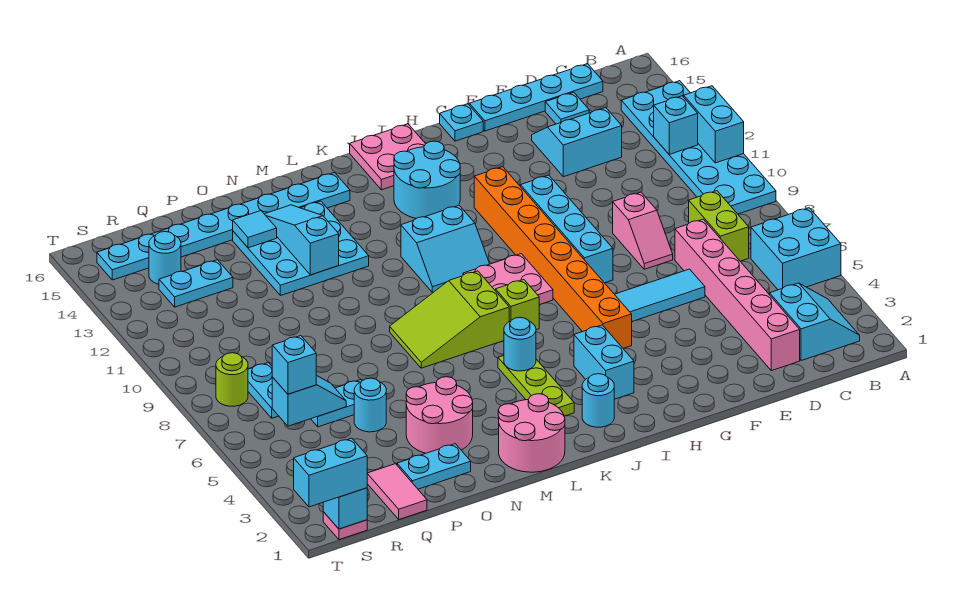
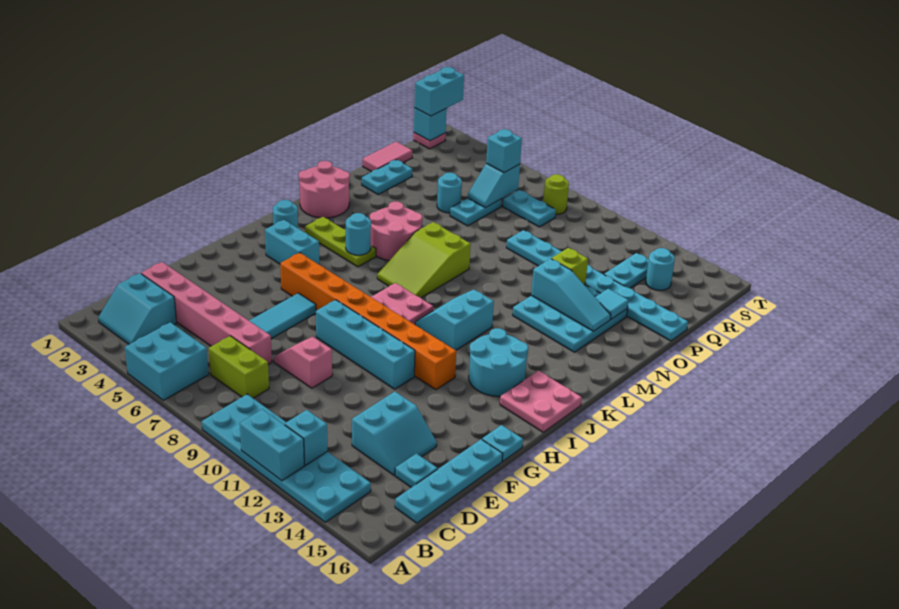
lime brick J7 level 1 -> lime brick O12 level 2
lime slope K7:M8 level 1 top K -> lime slope K7:M8 level 1 top M
cyan plate L15:S15 level 1 -> cyan plate P9:P16 level 1
pink round brick N3:O4 level 1 -> pink round brick L5:M6 level 1
pink tile Q1:Q2 level 1 -> pink tile P1:Q1 level 1

